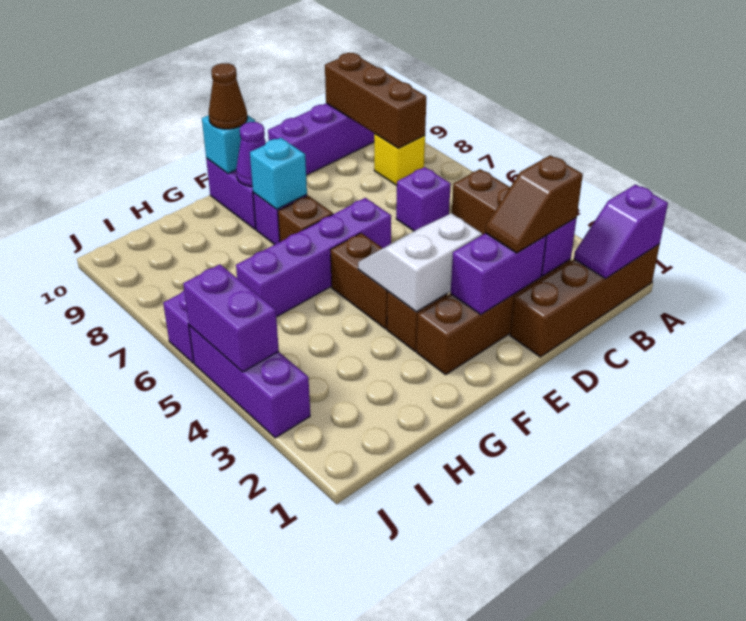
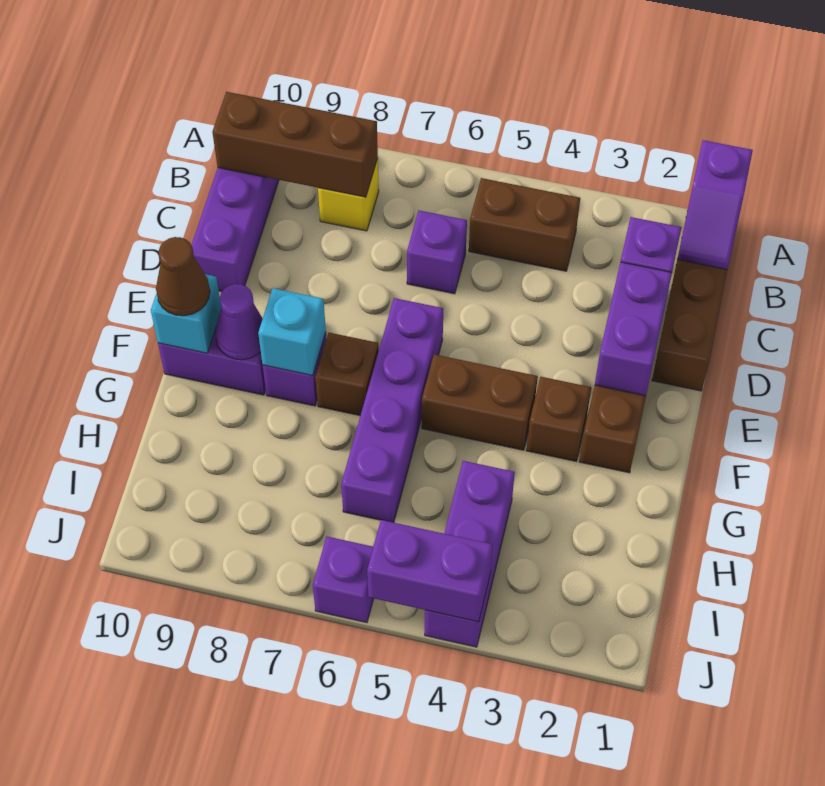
brown slope C2:D2 level 3 top C -> none
white slope E3:F4 level 2 top 3 -> none
purple brick J3:J5 level 1 -> purple brick H4:J4 level 1

